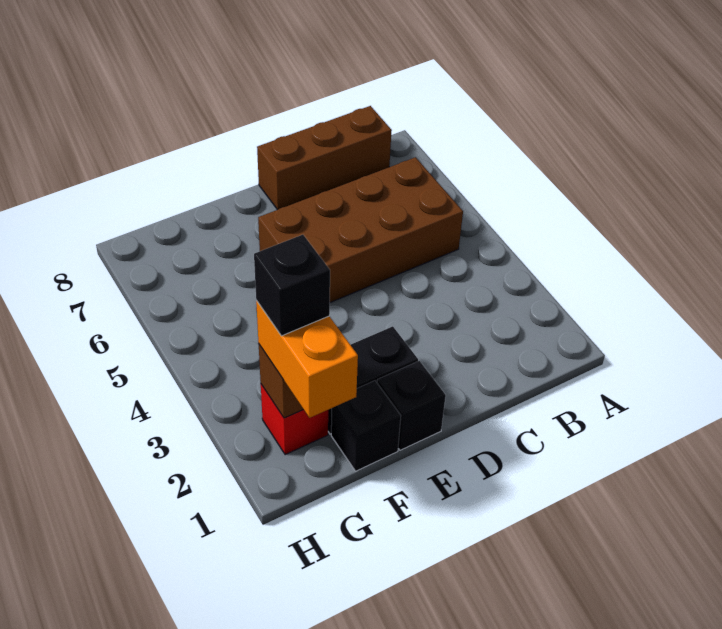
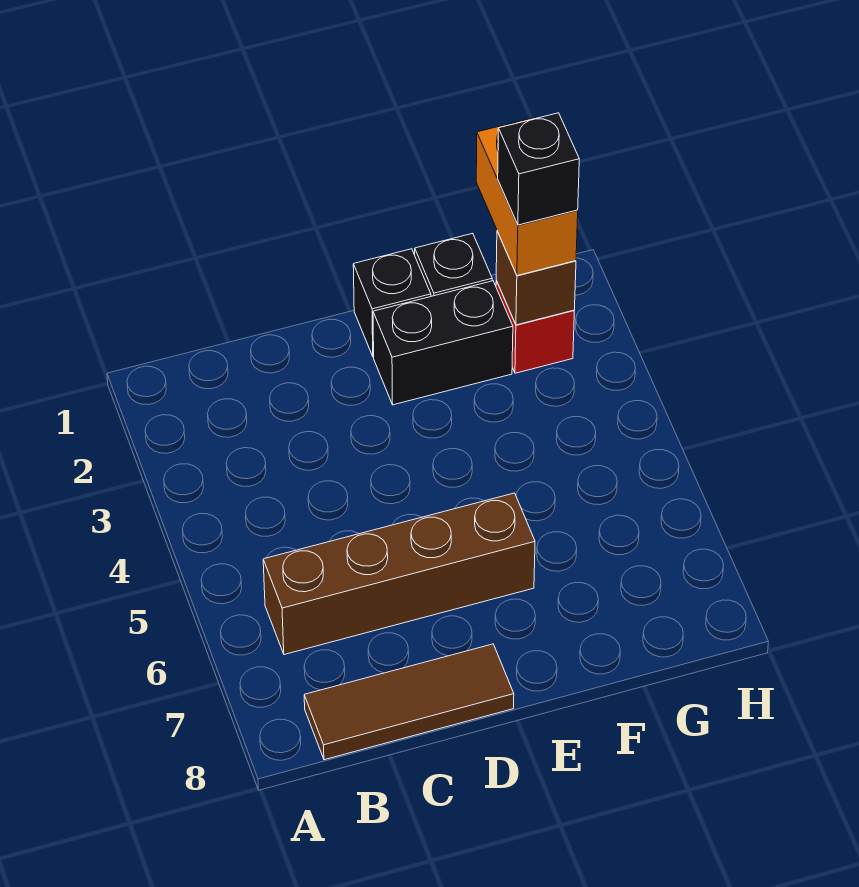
brown brick B5:E6 level 1 -> brown brick B6:E6 level 1
brown brick B8:D8 level 1 -> brown tile B8:D8 level 1

